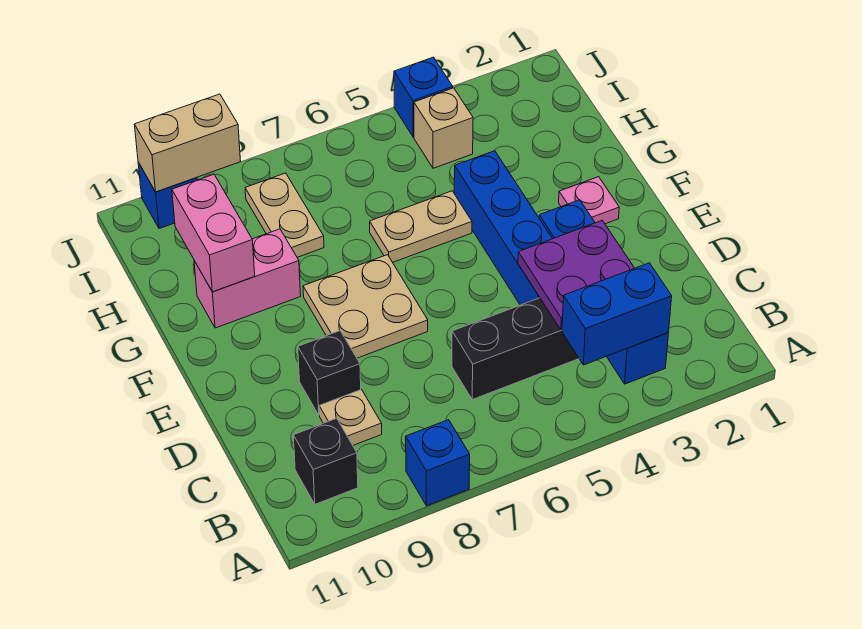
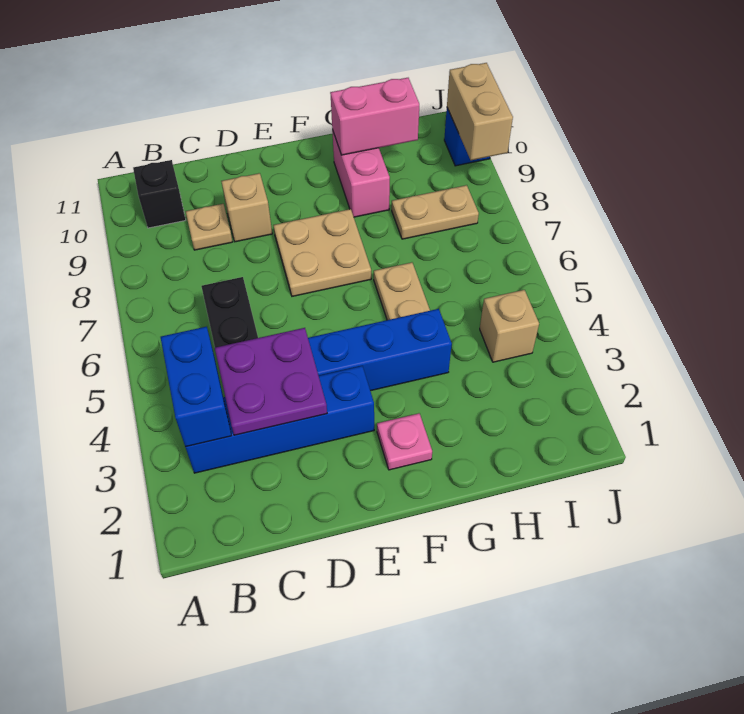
blue brick A8 level 1 -> none
black brick D9 level 1 -> tan brick D9 level 1
blue brick J4 level 1 -> none

